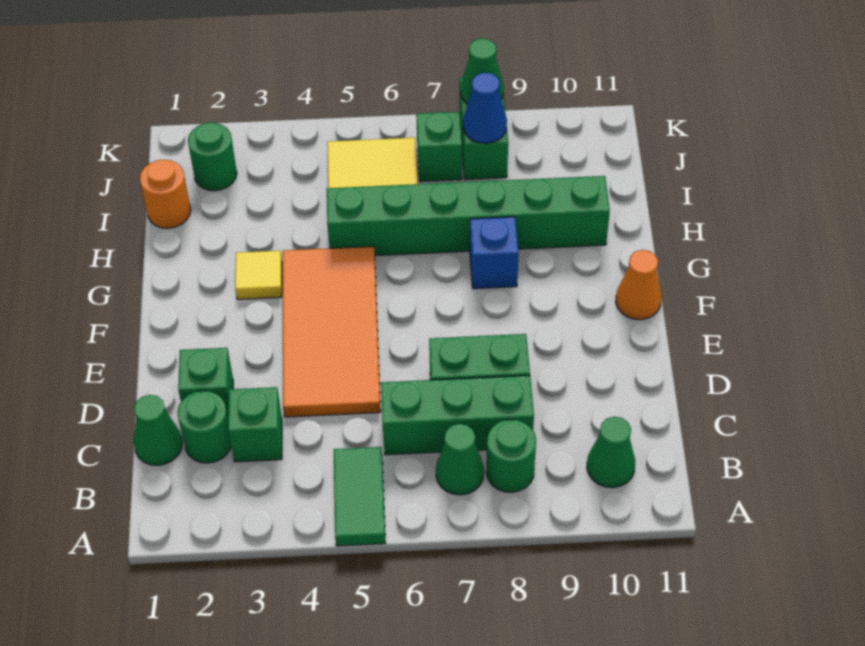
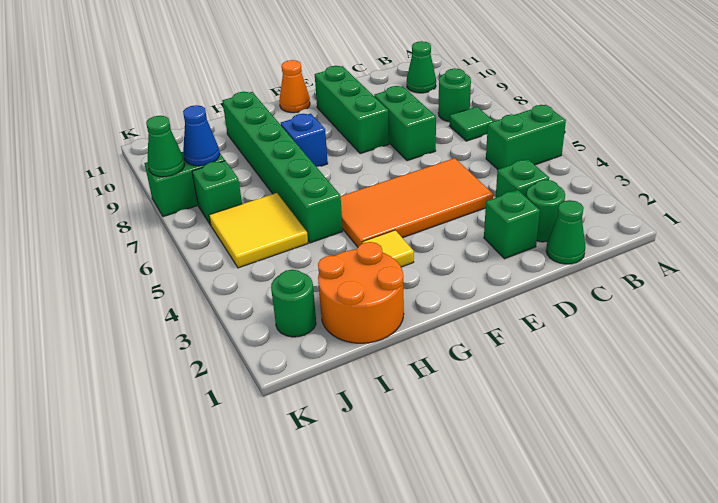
green tile A5:B5 level 1 -> green brick A5:B5 level 1
green cone B7 level 1 -> green tile B7 level 1
green brick C6:C8 level 1 -> green brick E8:E10 level 1
orange round brick I1 level 1 -> orange round brick H1:I2 level 1

